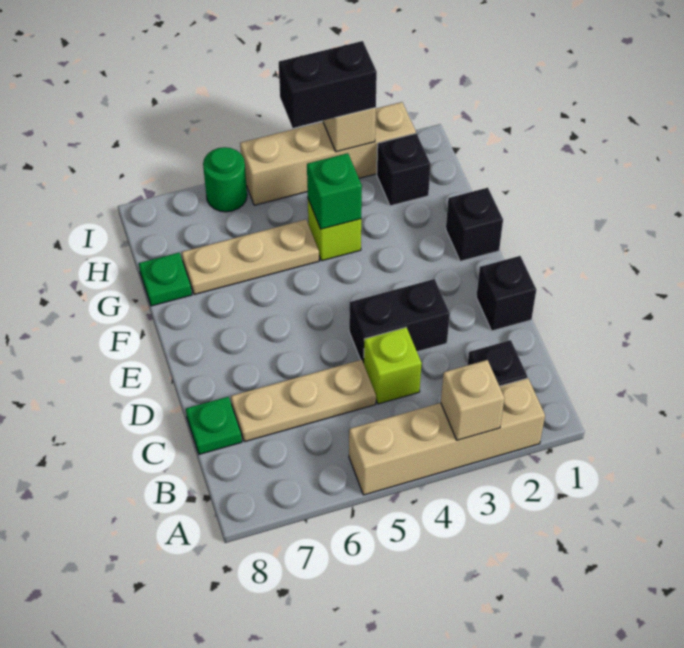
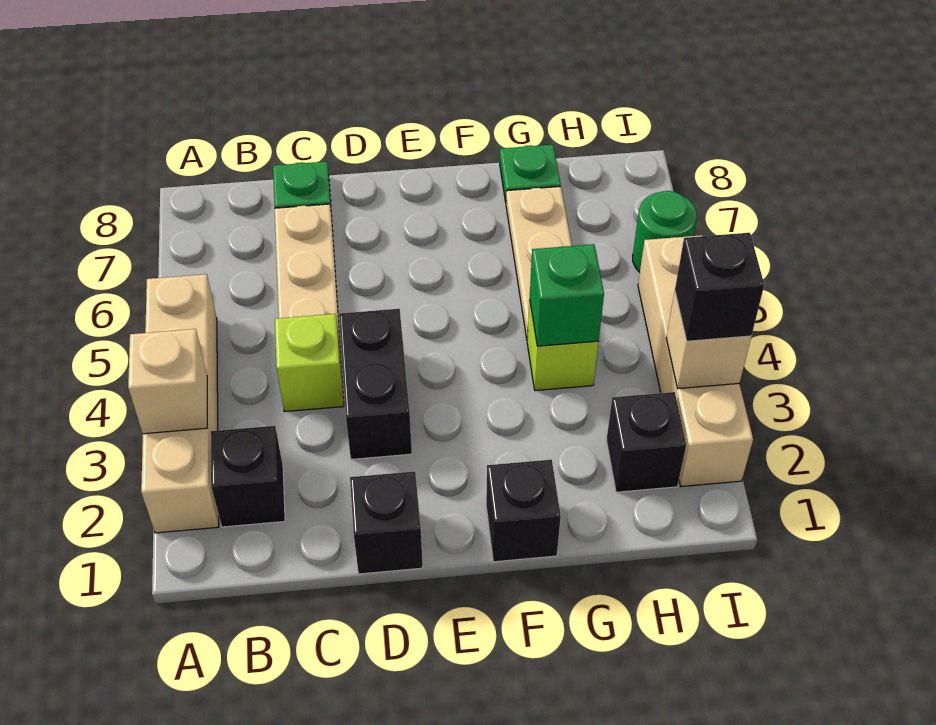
black brick I3:I4 level 3 -> black brick I3 level 3

